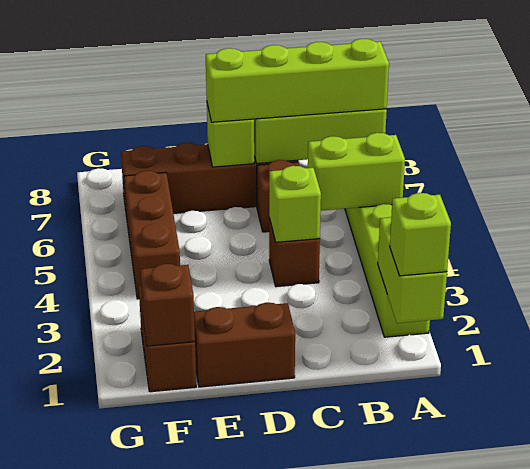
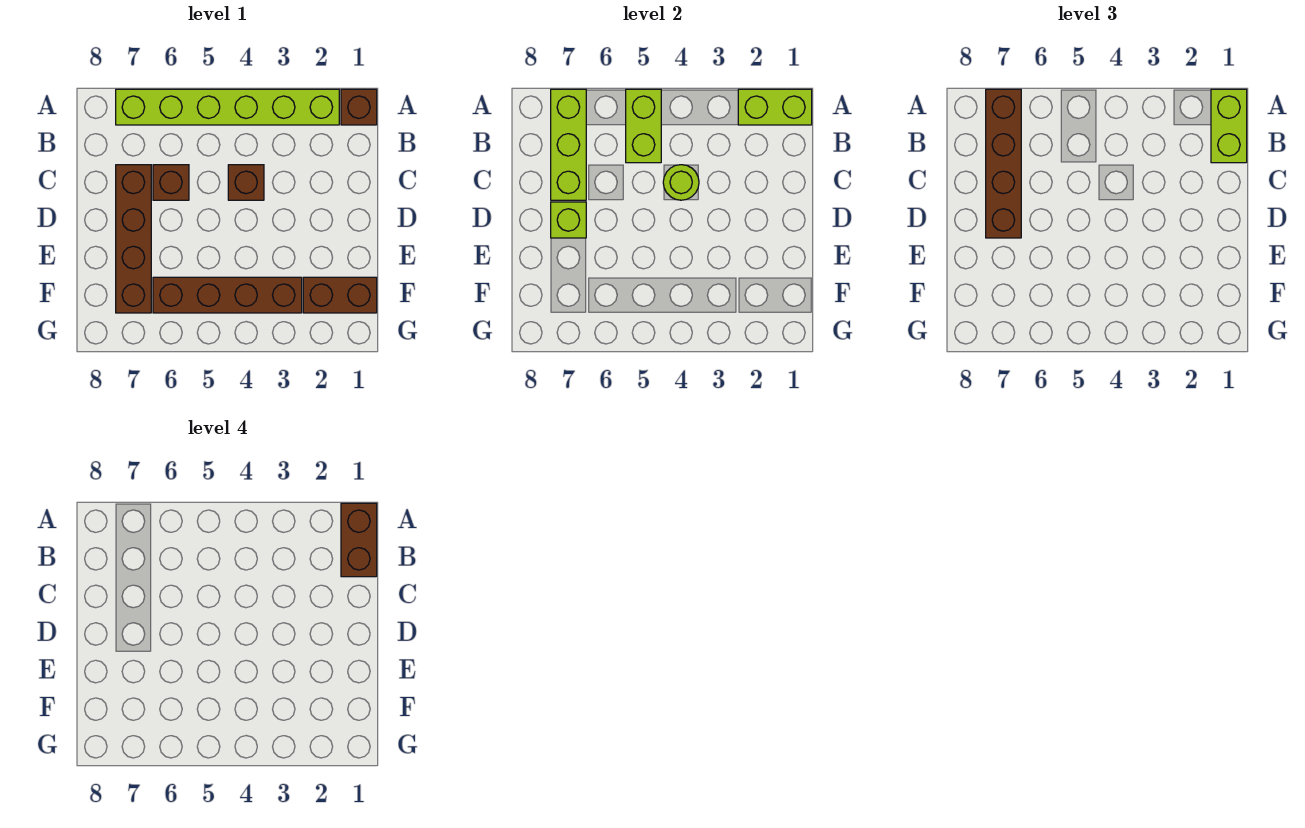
lime brick A1 level 3 -> lime brick A1:B1 level 3
lime brick A7:D7 level 3 -> brown brick A7:D7 level 3
lime brick C4 level 2 -> lime round brick C4 level 2
brown brick D1:E1 level 1 -> brown brick A1:B1 level 4
brown brick F1 level 2 -> brown brick A1 level 1
brown brick F4:F6 level 1 -> brown brick F3:F6 level 1

